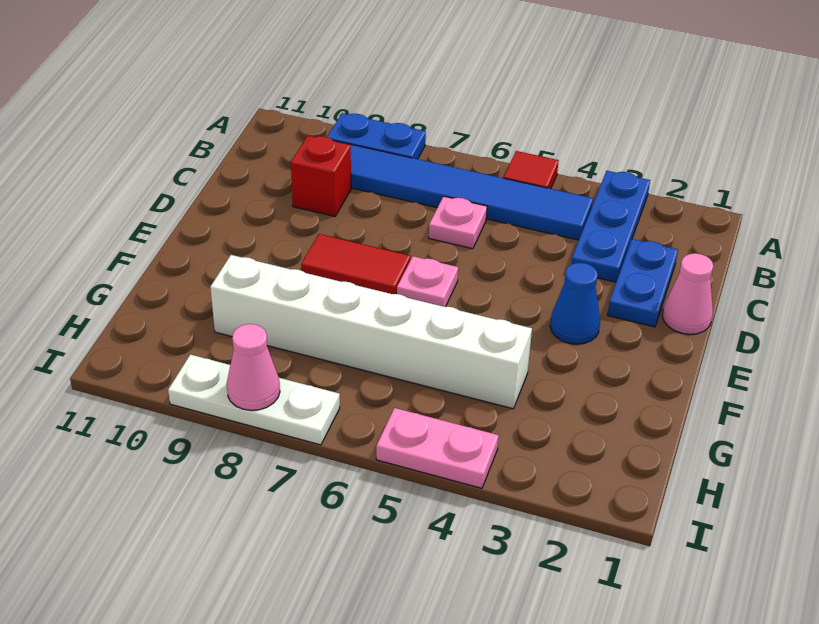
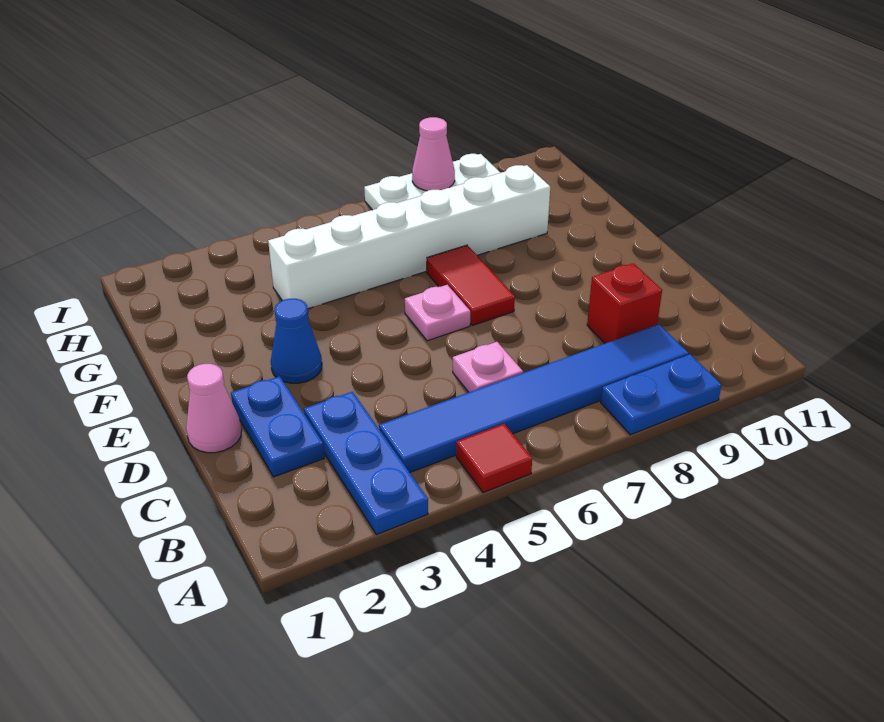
red tile E7:E8 level 1 -> red tile E7:F7 level 1
pink plate I4:I5 level 1 -> none

